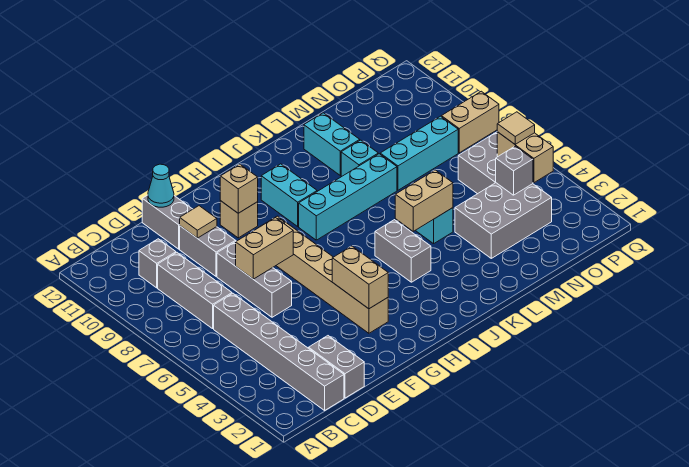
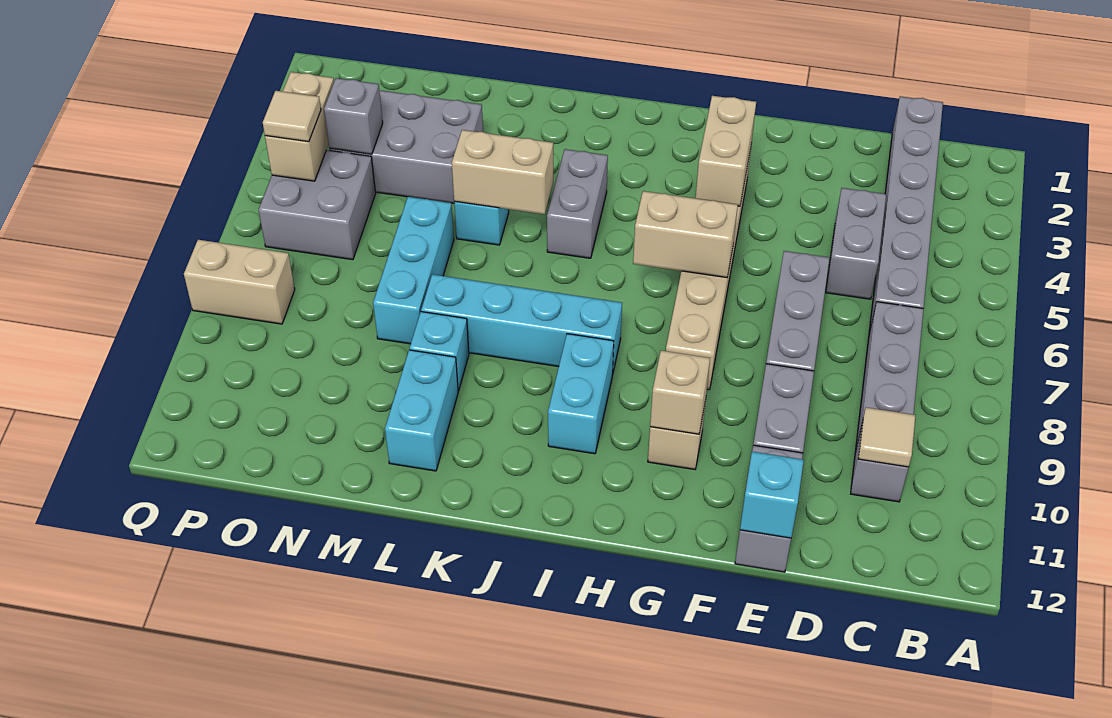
grey brick D1:D2 level 1 -> grey brick D4:D5 level 1
tan brick E7:F7 level 2 -> tan brick G6:H6 level 2
tan tile E10 level 2 -> tan tile C10 level 2
cyan cone E12 level 2 -> cyan brick E12 level 2
cyan brick M8:O8 level 1 -> cyan brick M6:M8 level 1

